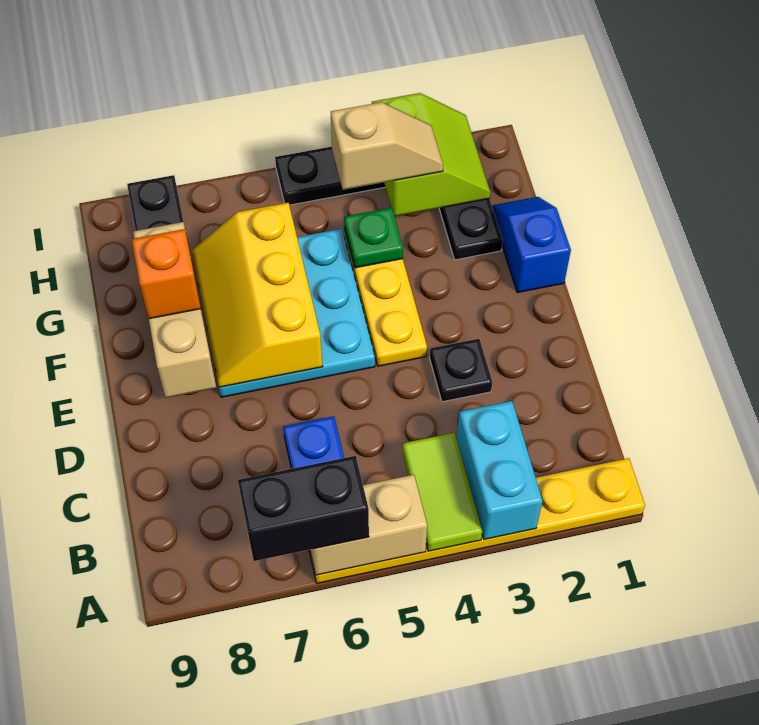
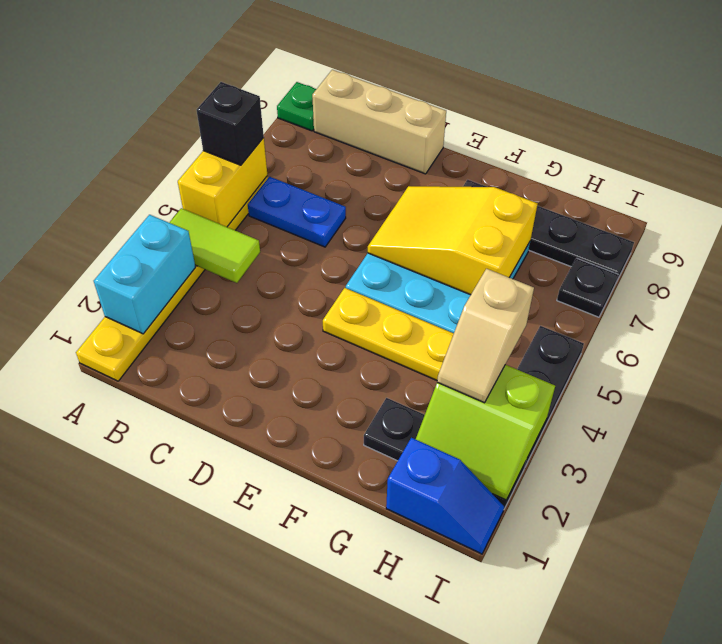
cyan brick A3:B3 level 2 -> cyan brick A2:A3 level 2
tan brick A5:A6 level 2 -> yellow brick A5:A6 level 2
black brick A6:A7 level 3 -> black brick A6 level 3
black plate D3 level 1 -> black plate I7 level 1
yellow slope E6:G7 level 2 top 6 -> yellow slope E6:G7 level 2 top G
tan brick E8:G8 level 2 -> tan brick B9:D9 level 1
blue slope F1:G1 level 1 top F -> blue slope H1:I1 level 1 top H
orange brick F8 level 3 -> none
green plate G4 level 2 -> green plate A9 level 1

